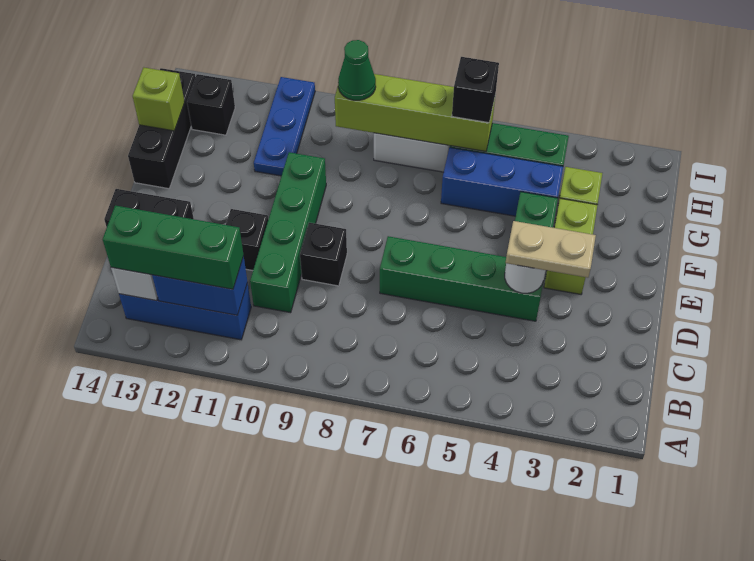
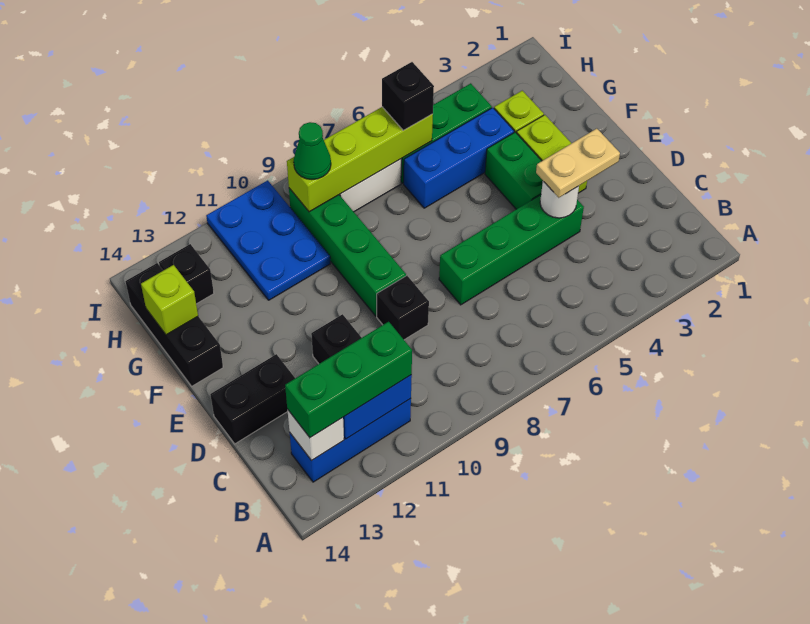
green brick C10:F10 level 1 -> green brick E9:H9 level 1
blue plate G11:I11 level 1 -> blue plate G10:I11 level 1

